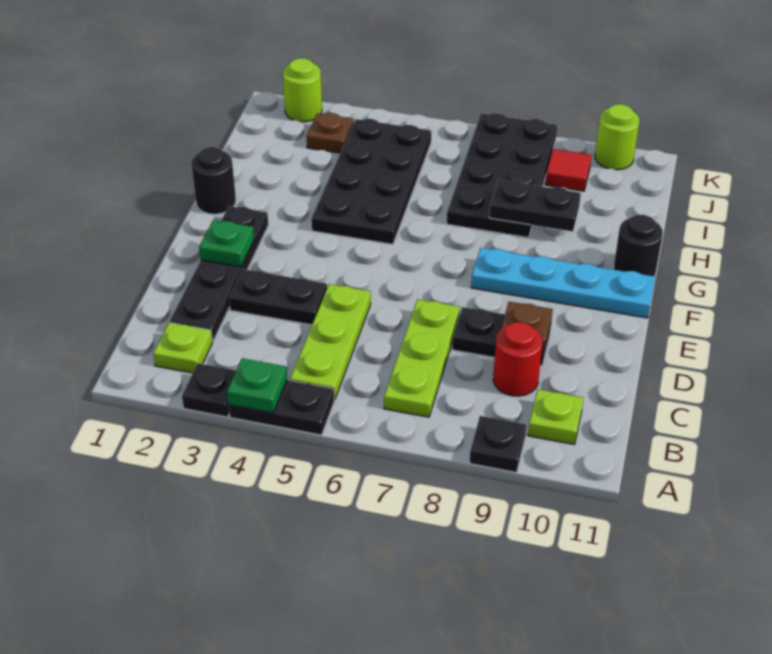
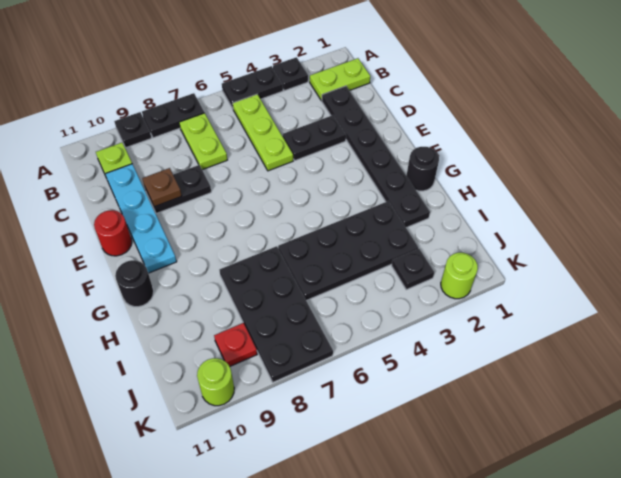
green plate A4 level 2 -> none
lime plate B2 level 1 -> lime plate B1:B2 level 1
lime plate B7:D7 level 1 -> lime plate B7:C7 level 1
black plate C2:F2 level 1 -> black plate C2:H2 level 1
red round brick C9 level 1 -> red round brick E11 level 1
green plate E2 level 2 -> none
cyan plate F8:F11 level 1 -> cyan plate C10:F10 level 1
black plate G4:J5 level 1 -> black plate H3:I6 level 1
black plate H8:H9 level 2 -> black plate A7:A8 level 1
brown plate J3 level 1 -> black plate J3 level 1
red tile J9 level 1 -> red plate J9 level 1

